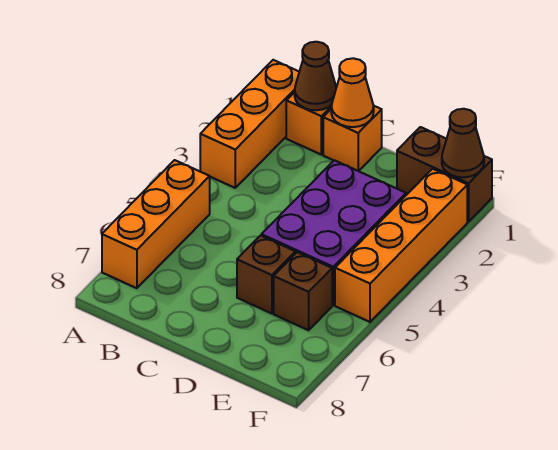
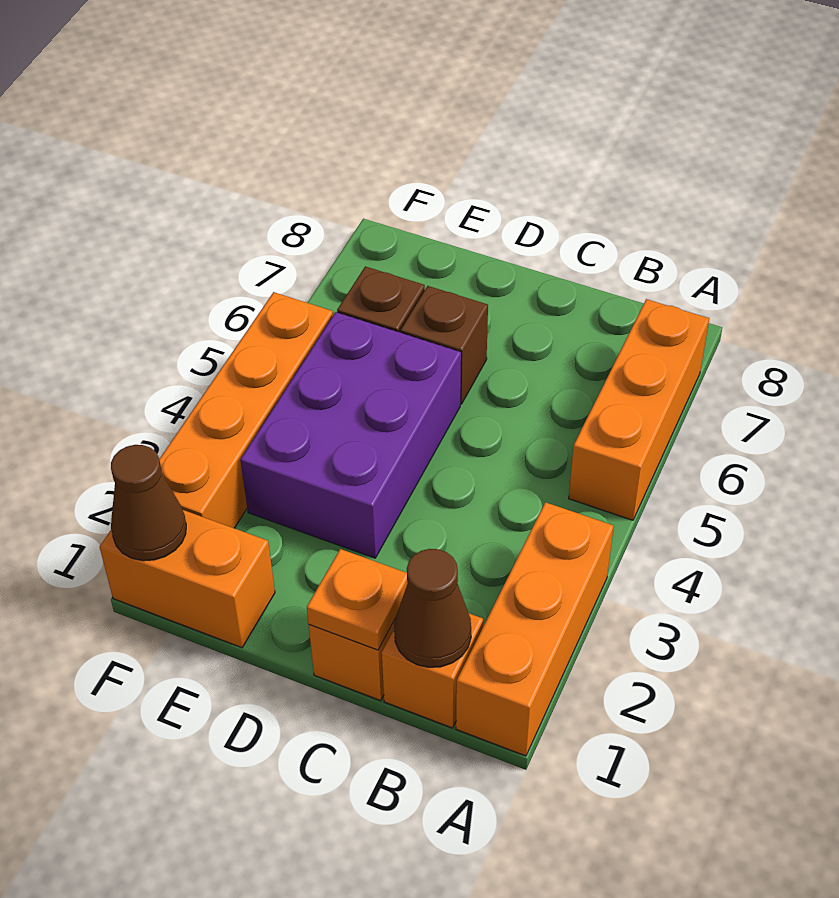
orange cone C1 level 2 -> orange plate C1 level 2
brown brick E1:F1 level 1 -> orange brick E1:F1 level 1

